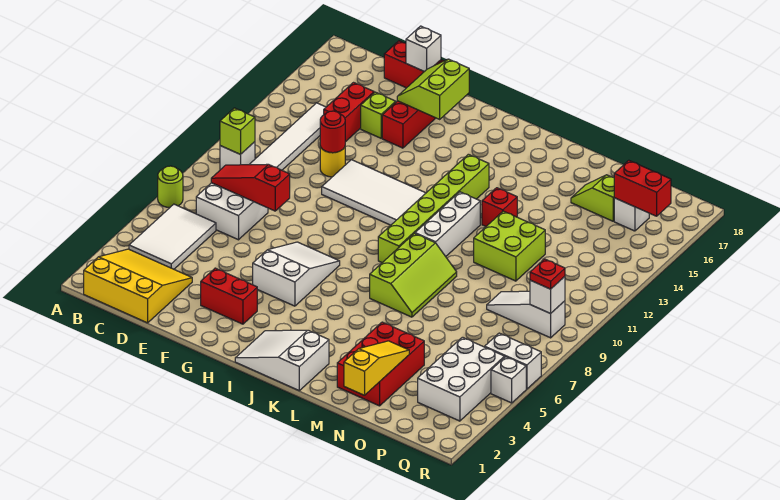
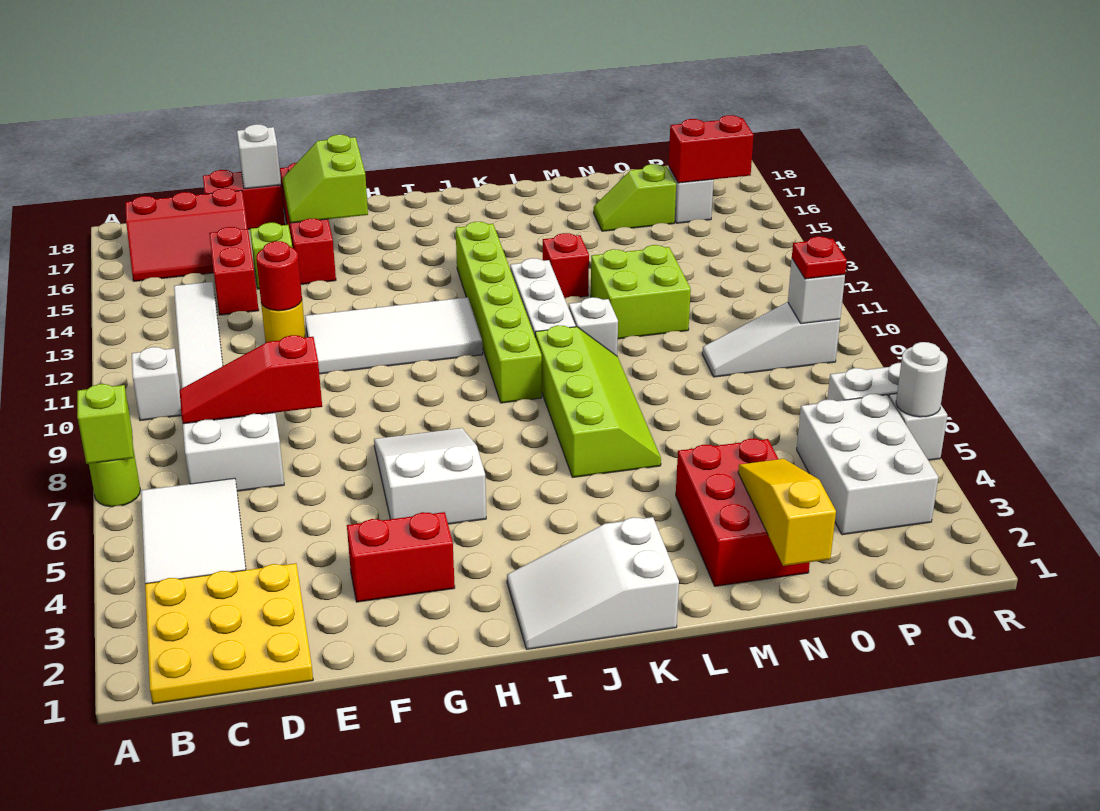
yellow slope B1:D3 level 1 top 1 -> yellow plate B1:D3 level 1
lime brick B10 level 2 -> lime brick A7 level 2
none -> red slope B16:D17 level 1 top 17
lime slope K7:L9 level 1 top K -> lime slope K6:L9 level 1 top K
none -> white brick L10 level 1
none -> white round brick R5 level 2

